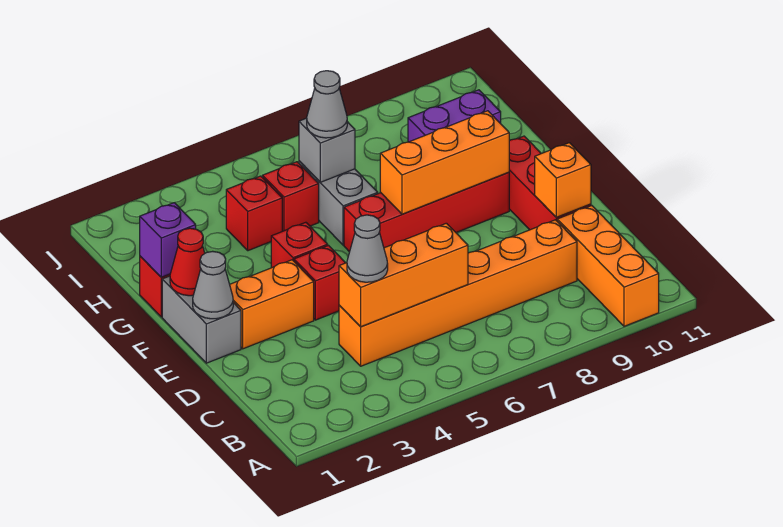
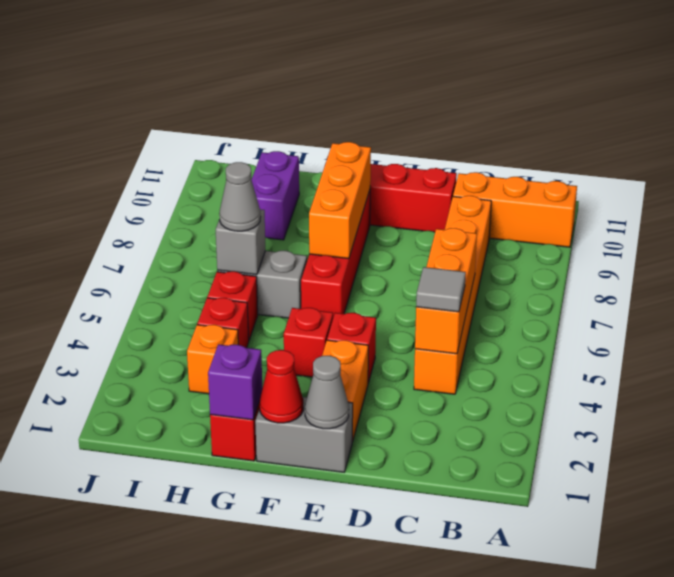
grey cone C4 level 3 -> grey tile C4 level 3
orange brick D10 level 2 -> orange brick H3 level 1

